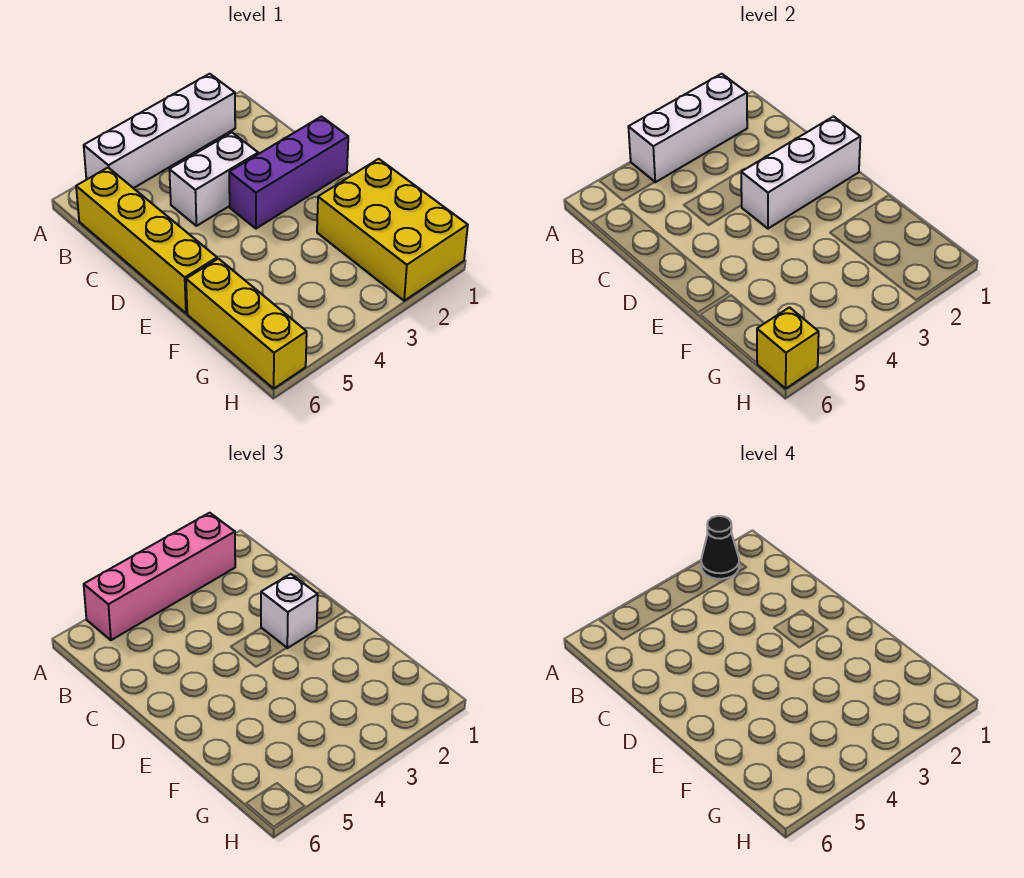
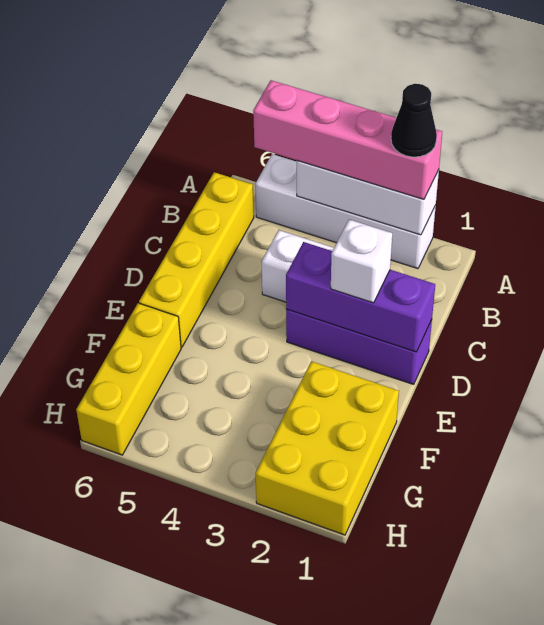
white brick D1:D3 level 2 -> purple brick D1:D3 level 2
yellow brick H6 level 2 -> none

